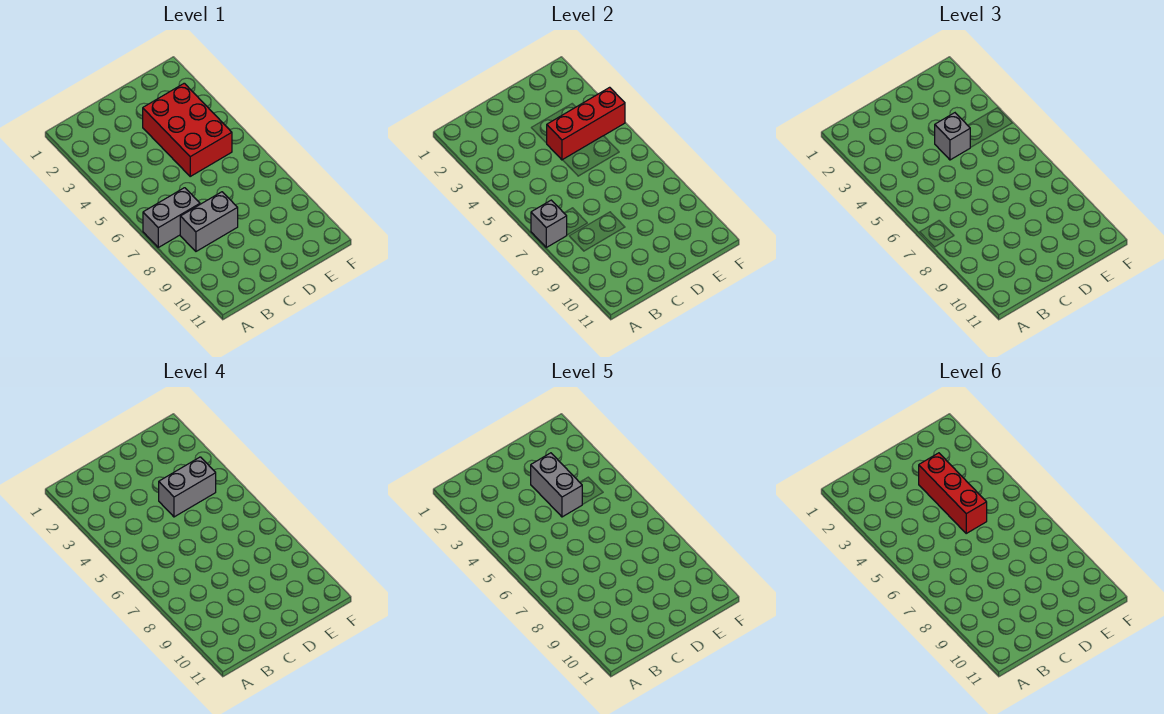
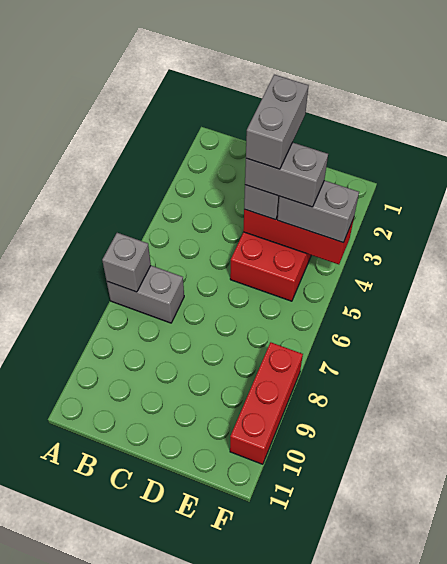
grey brick B8:C8 level 1 -> grey brick E4:F4 level 3
red brick D3:D5 level 6 -> red brick F8:F10 level 1

